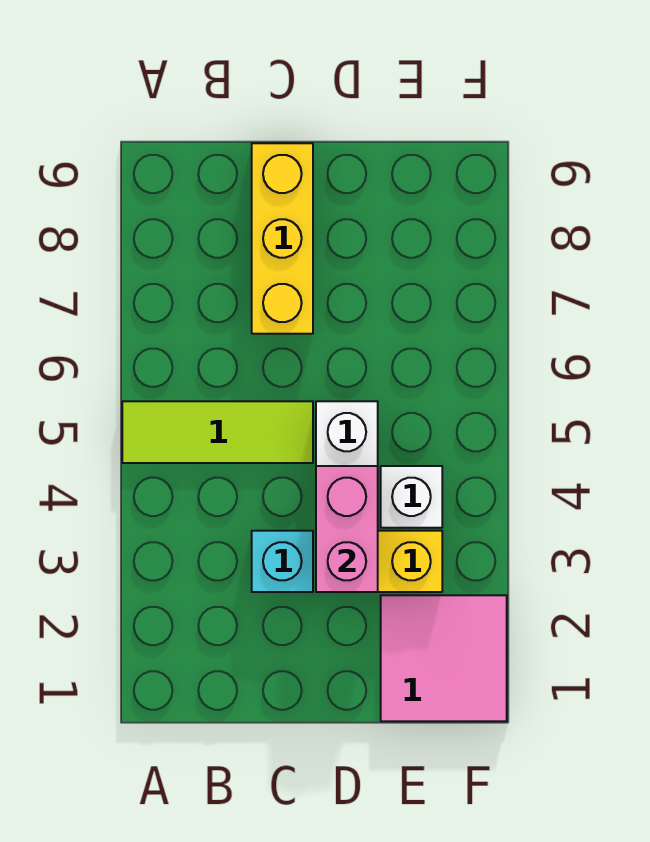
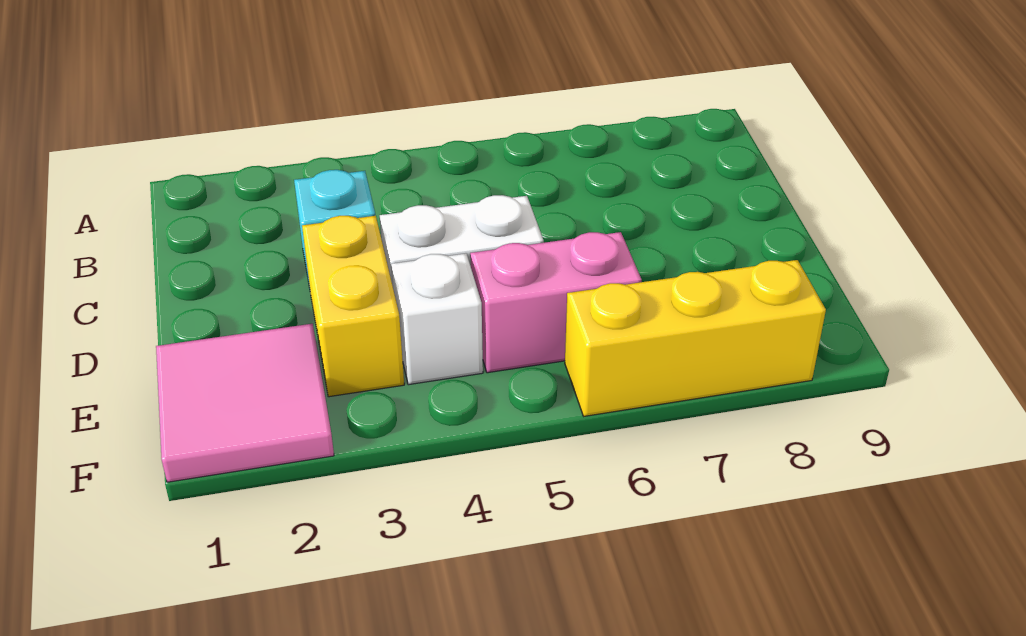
lime tile A5:C5 level 1 -> none
yellow brick C7:C9 level 1 -> yellow brick F6:F8 level 1
pink brick D3:D4 level 2 -> pink brick E5:E6 level 1

